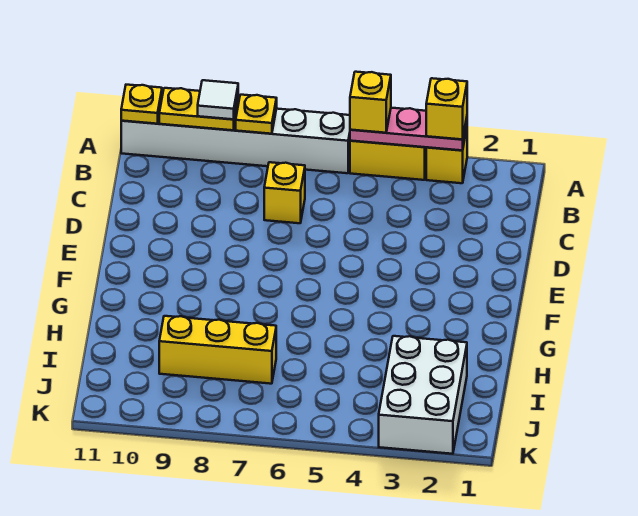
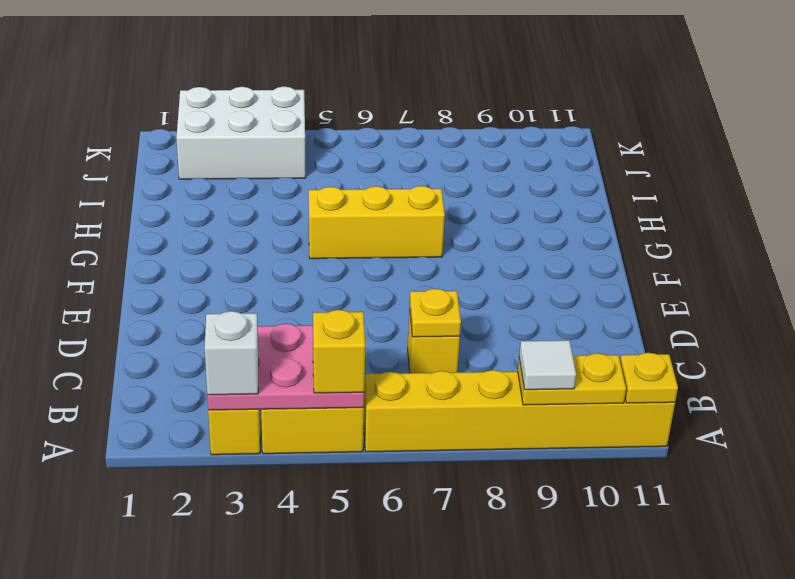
pink plate A3:A5 level 2 -> pink plate A3:B5 level 2
yellow brick A3 level 3 -> white brick A3 level 3
white brick A6:A11 level 1 -> yellow brick A6:A11 level 1
yellow plate A8 level 2 -> yellow plate C7 level 2
white brick I2:K3 level 1 -> white brick J2:K4 level 1
yellow brick I7:I9 level 1 -> yellow brick G5:G7 level 1

